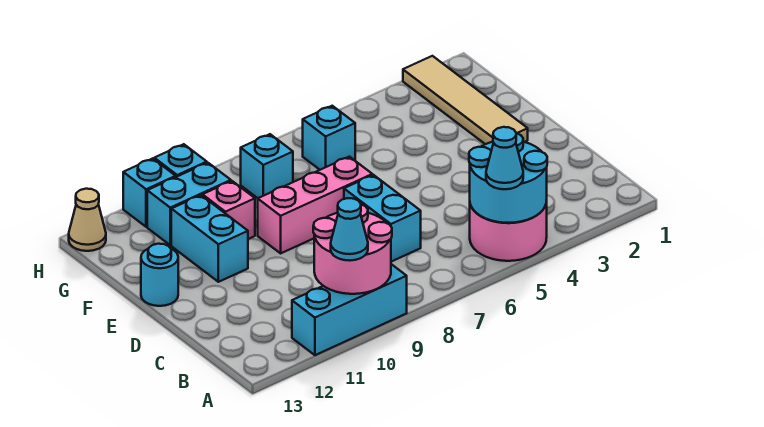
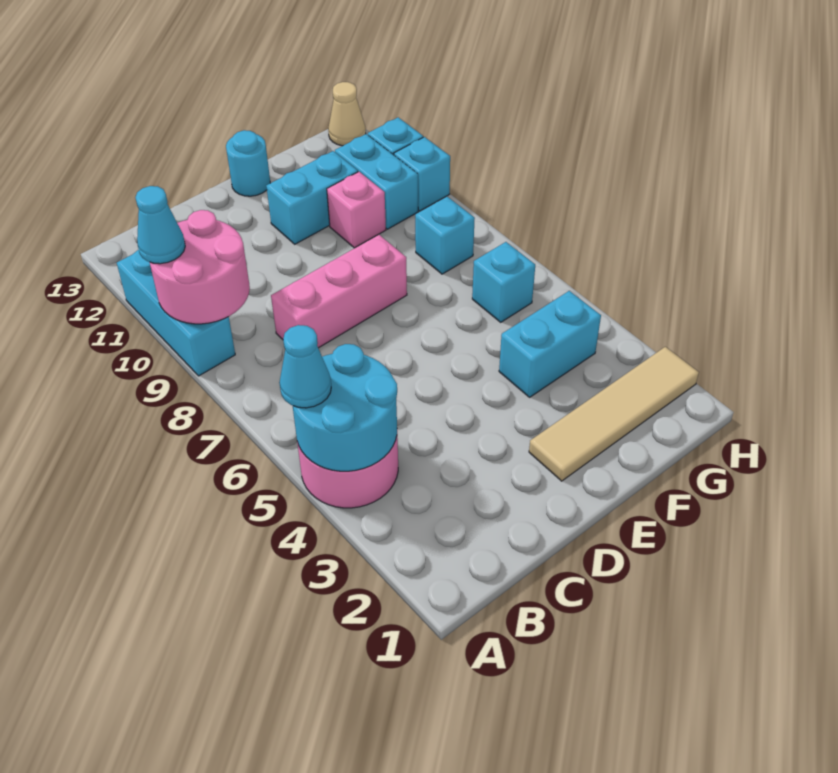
cyan brick C7:D7 level 1 -> cyan brick F4:G4 level 1
pink brick E7:E9 level 1 -> pink brick C8:E8 level 1

